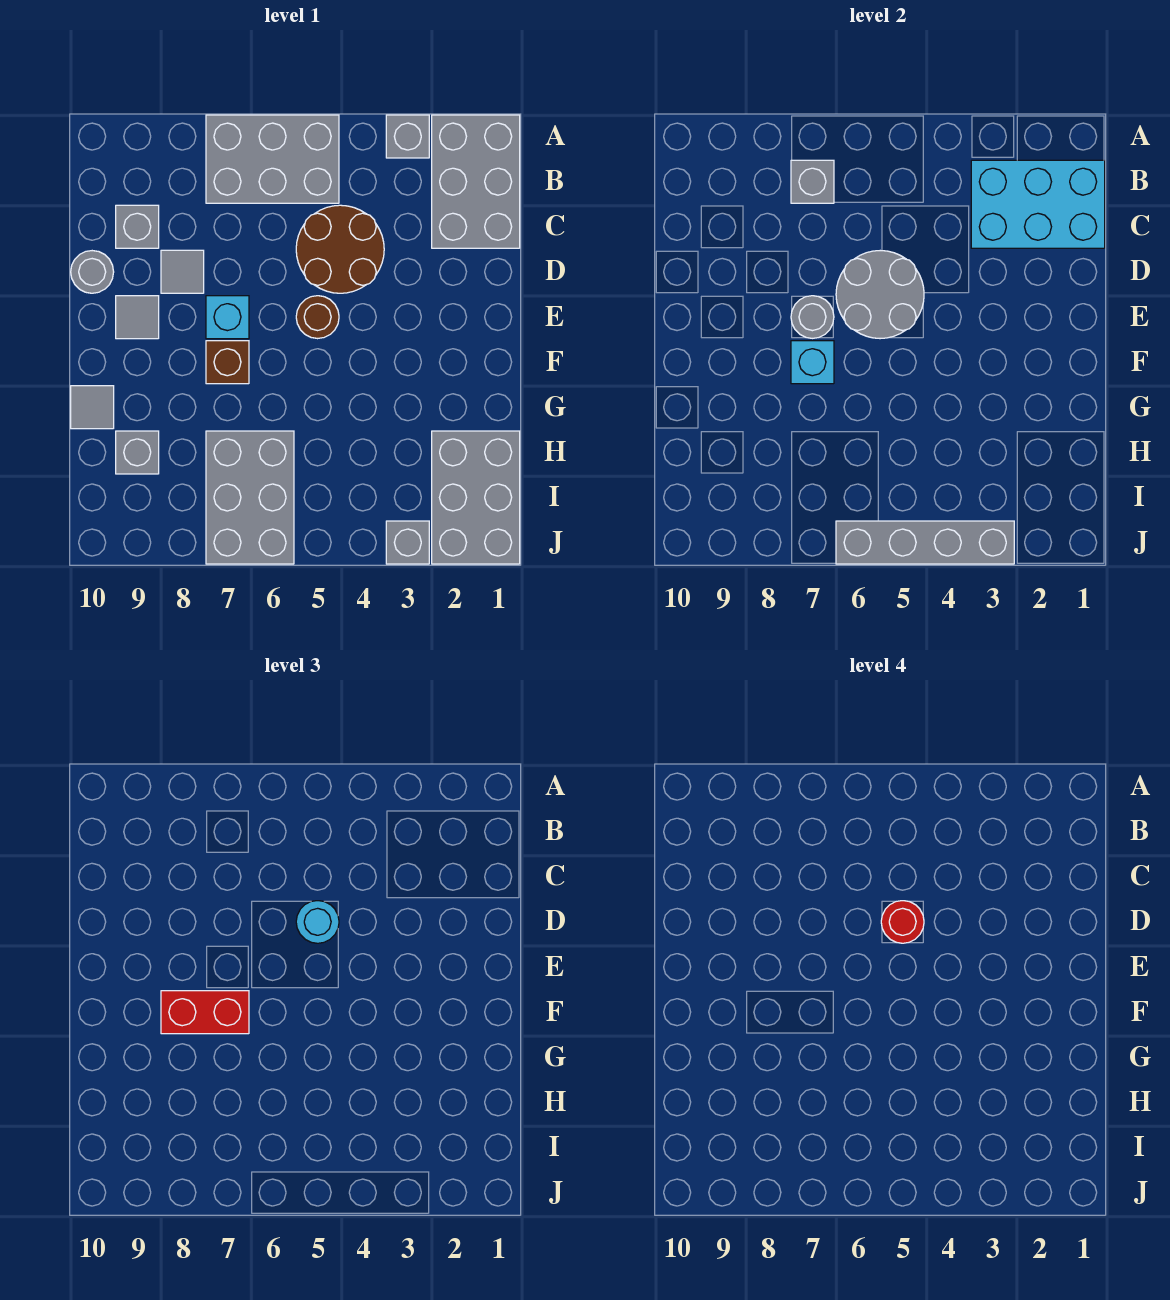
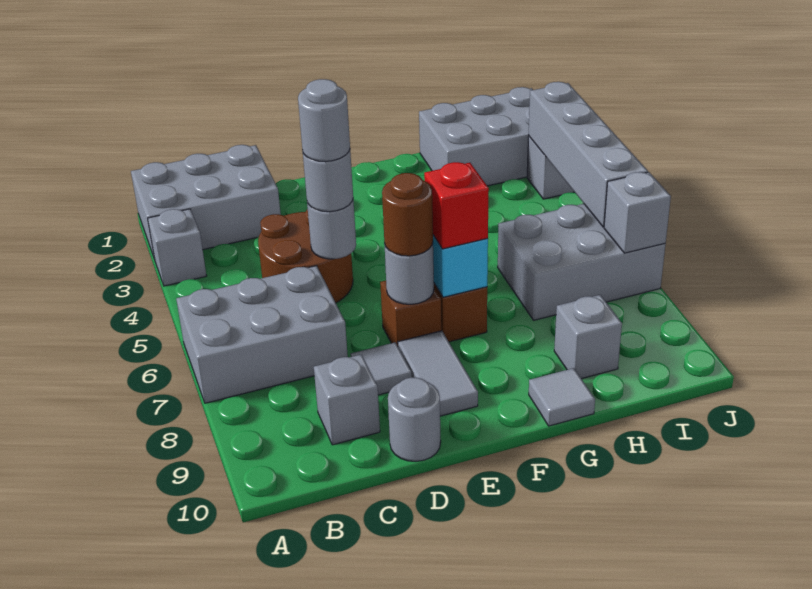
grey brick A5:B7 level 1 -> grey brick A6:C7 level 1
cyan brick B1:C3 level 2 -> none
grey brick B7 level 2 -> grey brick J7 level 2
grey round brick D5:E6 level 2 -> grey round brick D5 level 2
cyan round brick D5 level 3 -> grey round brick D5 level 3
red round brick D5 level 4 -> grey round brick D5 level 4
brown round brick E5 level 1 -> brown round brick E7 level 3
cyan brick E7 level 1 -> brown brick E7 level 1
grey tile E9 level 1 -> grey tile E8:E9 level 1
red brick F7:F8 level 3 -> red brick F7 level 3

